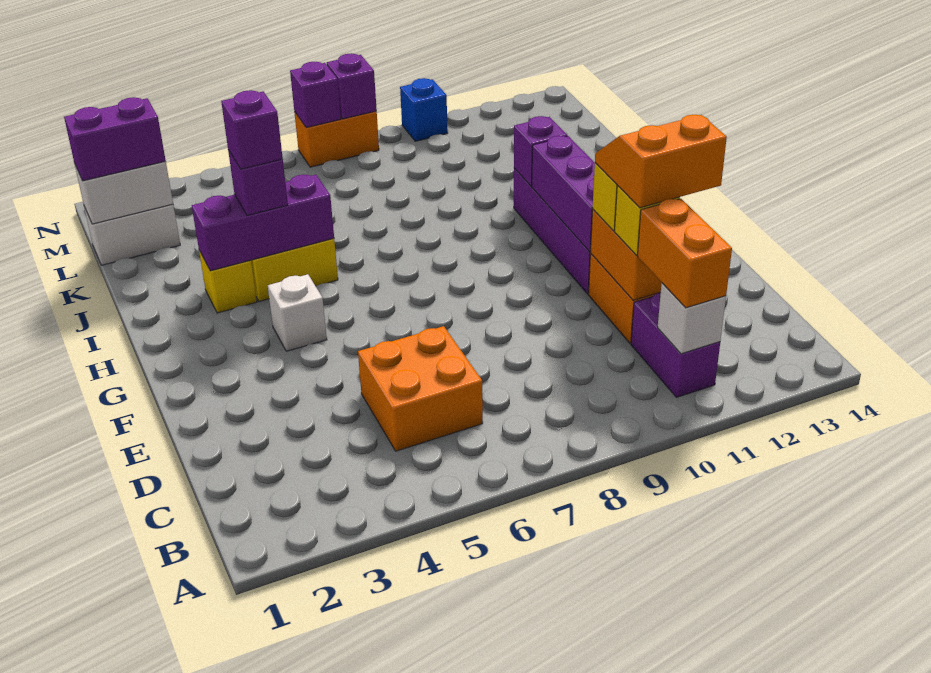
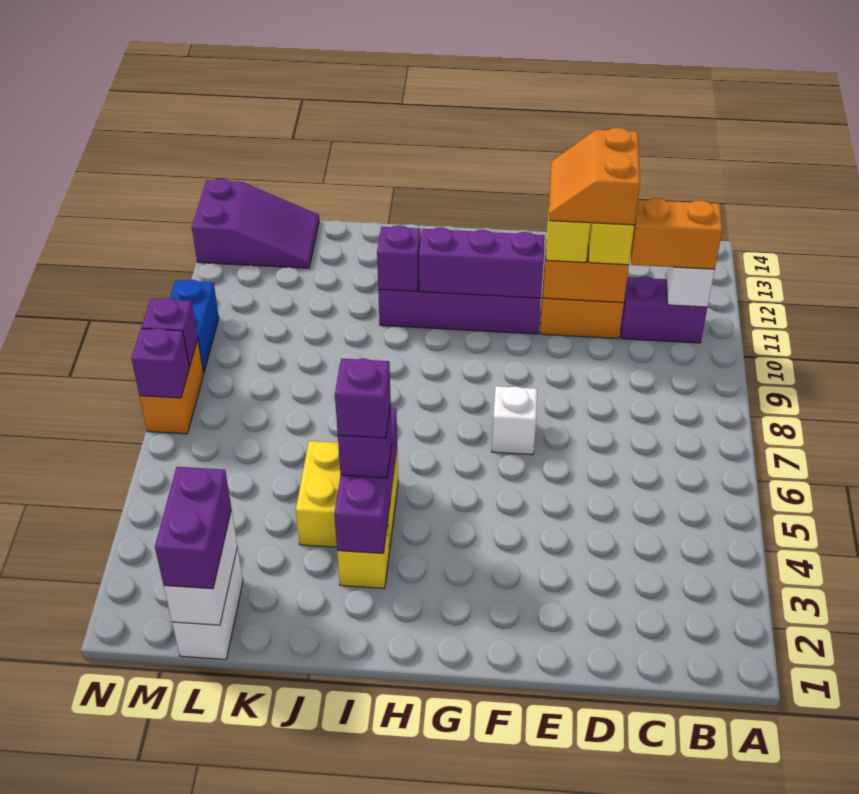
orange brick C5:D6 level 1 -> none
white brick G4 level 1 -> white brick F7 level 1
none -> purple slope L13:N14 level 1 top N
blue brick N10 level 1 -> blue brick N9:N10 level 1

